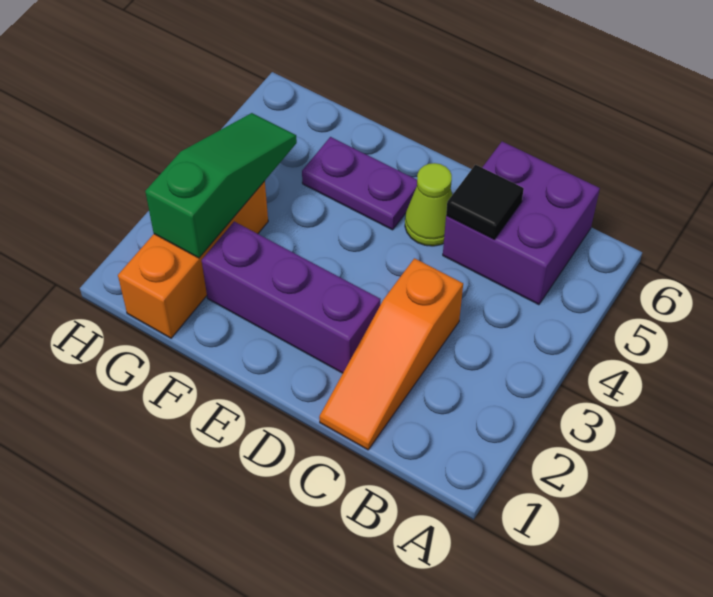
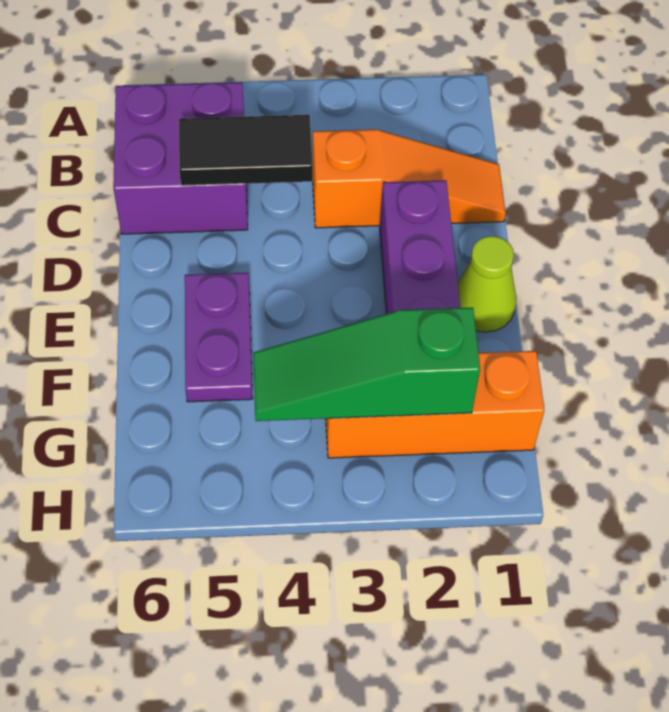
black tile C5 level 2 -> black tile C4:C5 level 2
lime cone D5 level 1 -> lime cone E1 level 1

